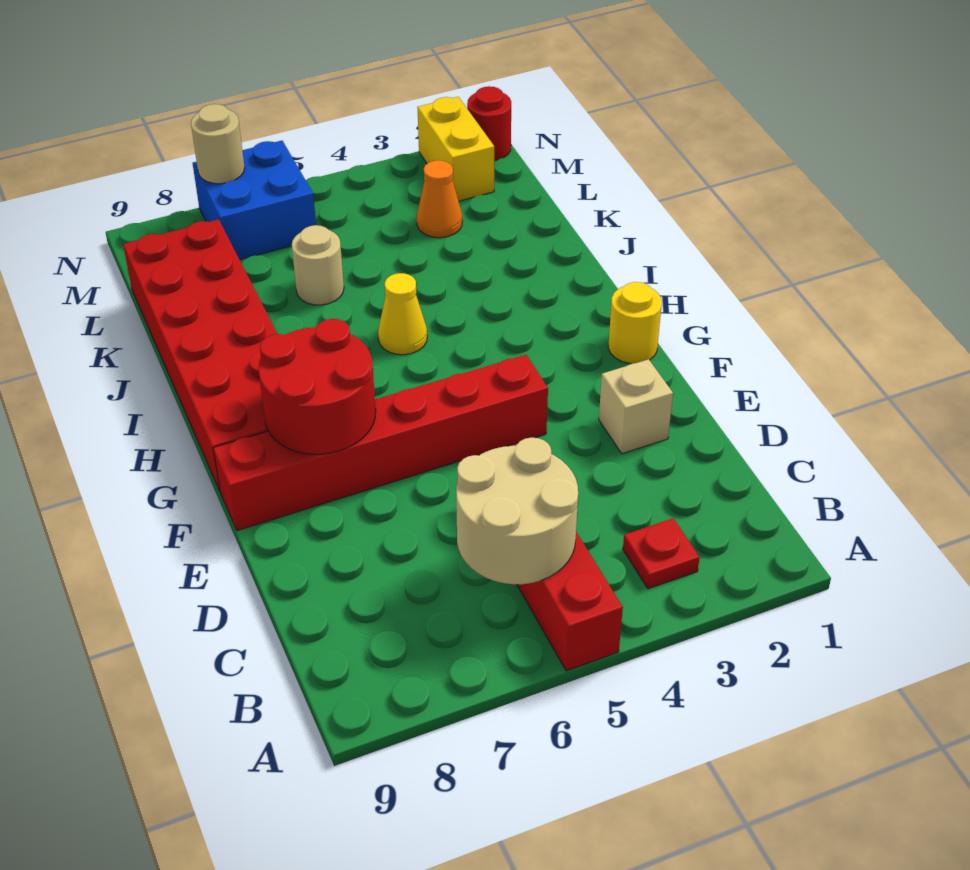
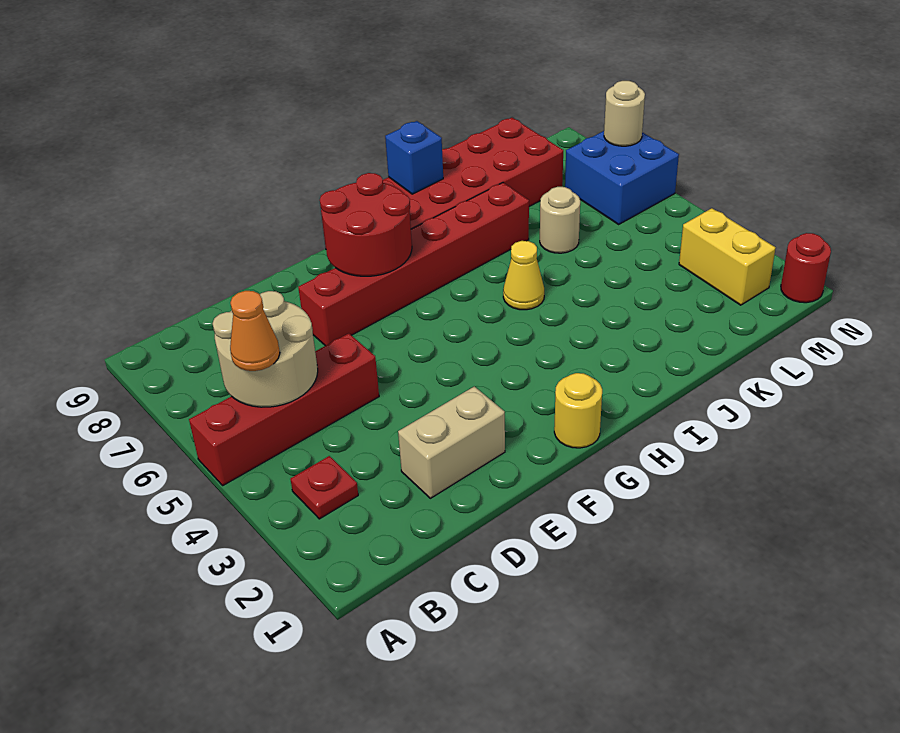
tan brick E2 level 1 -> tan brick D2:E2 level 1
red brick F4:F9 level 1 -> red brick E7:J7 level 1
none -> blue brick I9 level 2
orange cone L3 level 1 -> orange cone B5 level 3
yellow brick M2:N2 level 1 -> yellow brick M2:M3 level 1

